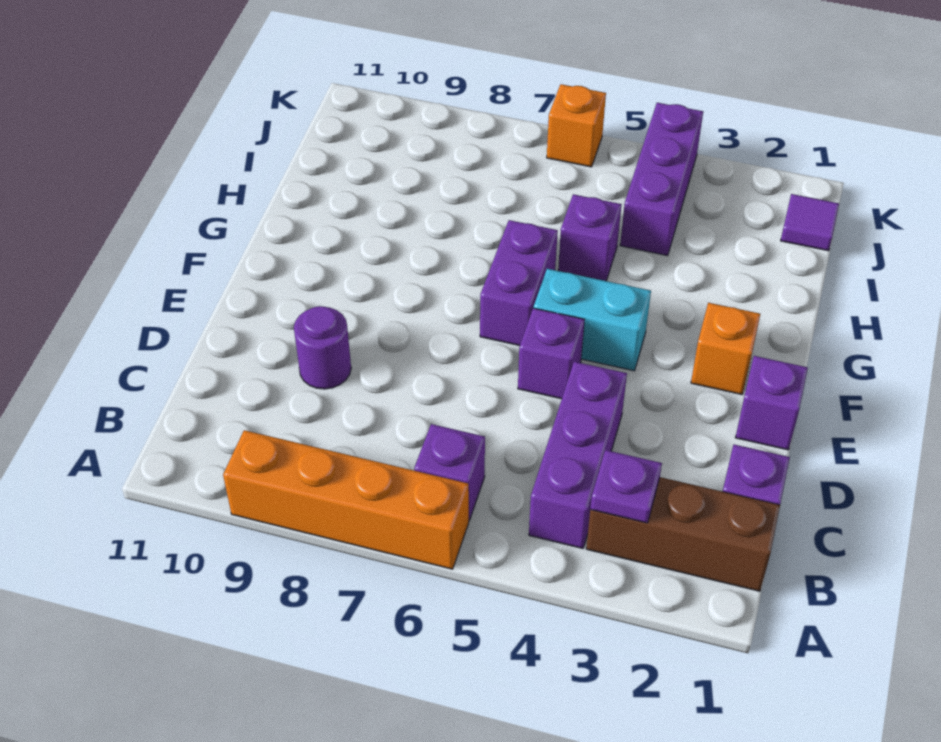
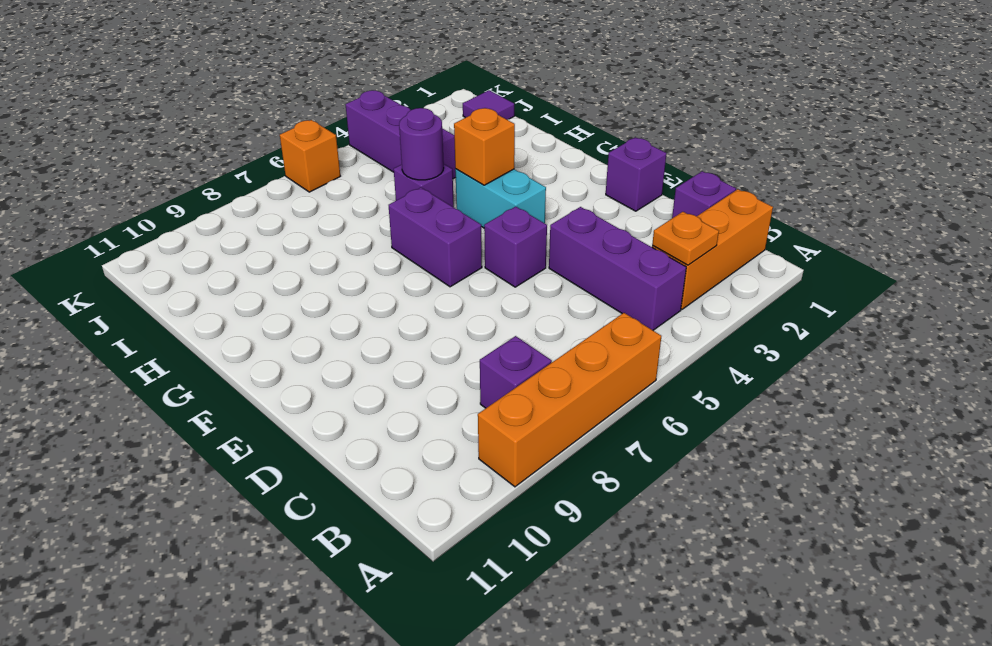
brown brick B1:B3 level 1 -> orange brick B1:B3 level 1
purple plate B3 level 2 -> orange plate B3 level 2
purple brick B6 level 1 -> purple brick B8 level 1
purple round brick D9 level 1 -> purple round brick H5 level 2
orange brick F2 level 1 -> orange brick G4 level 2
cyan brick F4:F5 level 1 -> cyan brick F4:G4 level 1

